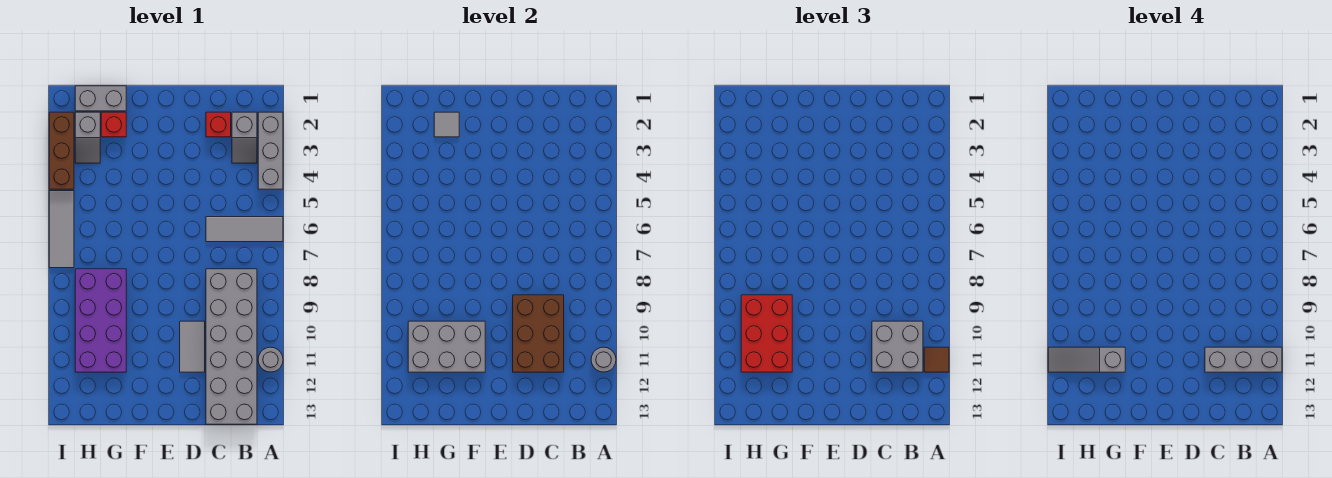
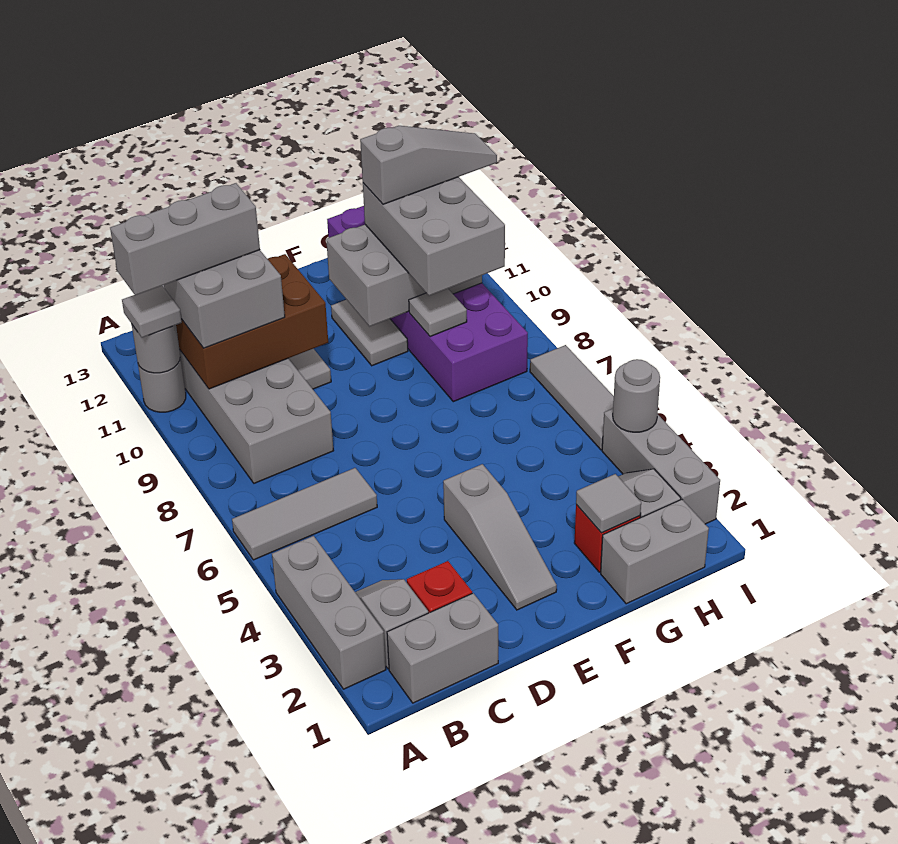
brown tile A11 level 3 -> grey tile A11 level 3
none -> grey brick B1:C1 level 1
brown brick C9:D11 level 2 -> brown brick B10:D11 level 2
none -> grey slope E2:E4 level 1 top 4
none -> grey tile F10:F11 level 1
purple brick G8:H11 level 1 -> purple brick G8:H13 level 1
none -> grey tile G9 level 2
red brick G9:H11 level 3 -> grey brick G9:H11 level 3
brown brick I2:I4 level 1 -> grey brick I2:I4 level 1
none -> grey round brick I4 level 2

